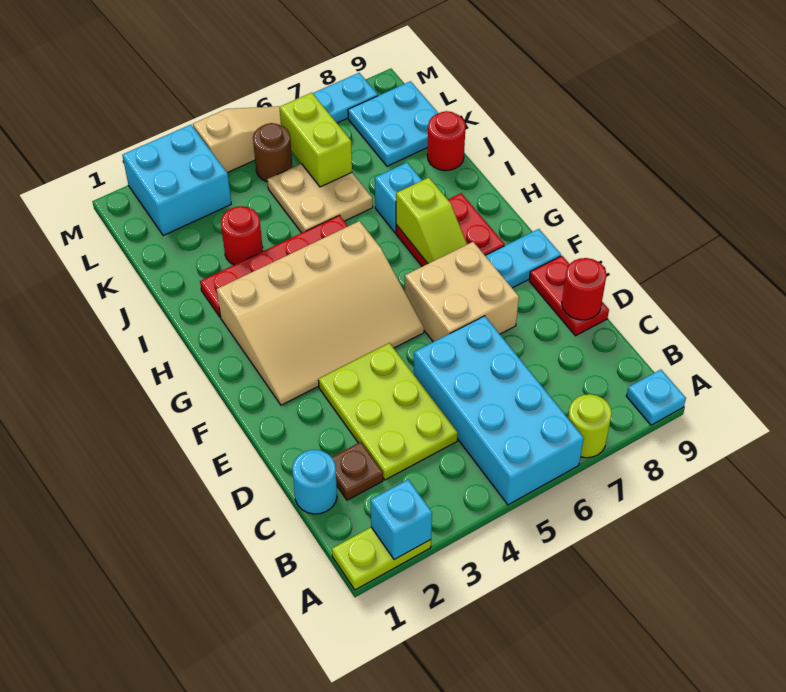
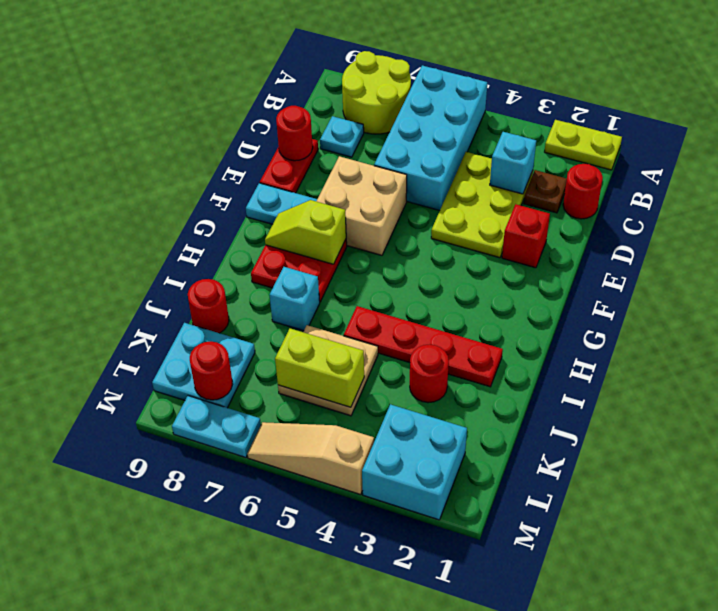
cyan brick A2 level 2 -> cyan brick C3 level 2
lime round brick A7 level 1 -> lime round brick A7:B8 level 1
cyan plate A9 level 1 -> cyan plate C8 level 1
cyan round brick C1 level 1 -> red round brick C1 level 1
none -> red brick E2 level 1
tan slope F2:H5 level 1 top H -> none
lime slope G7:H7 level 2 top H -> lime slope G7:G8 level 2 top 7
lime brick K6:L6 level 2 -> lime brick K5:K6 level 2
brown round brick L5 level 1 -> none
none -> red round brick L8 level 2

